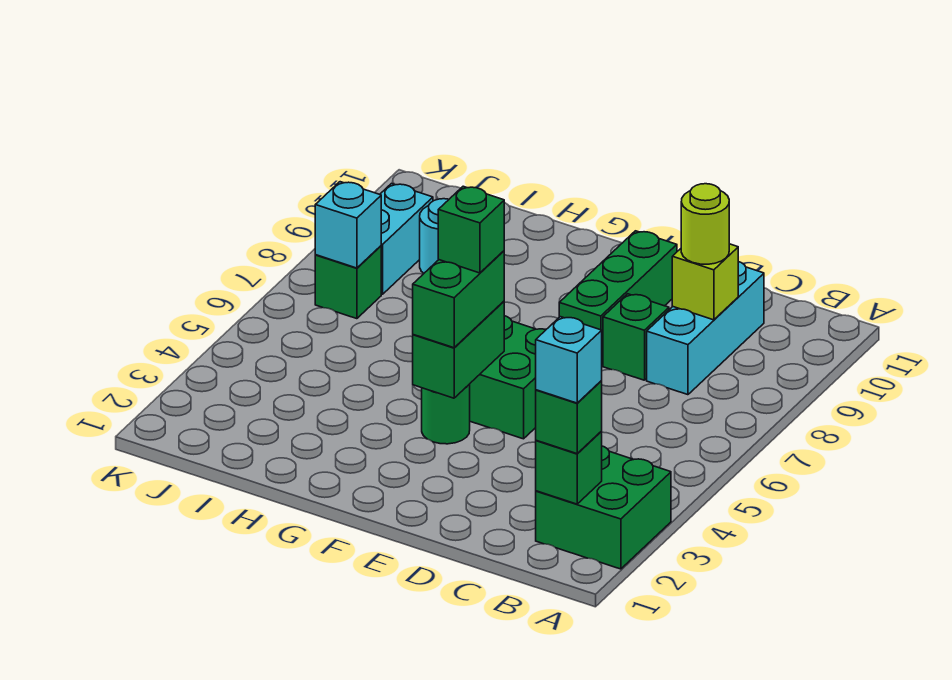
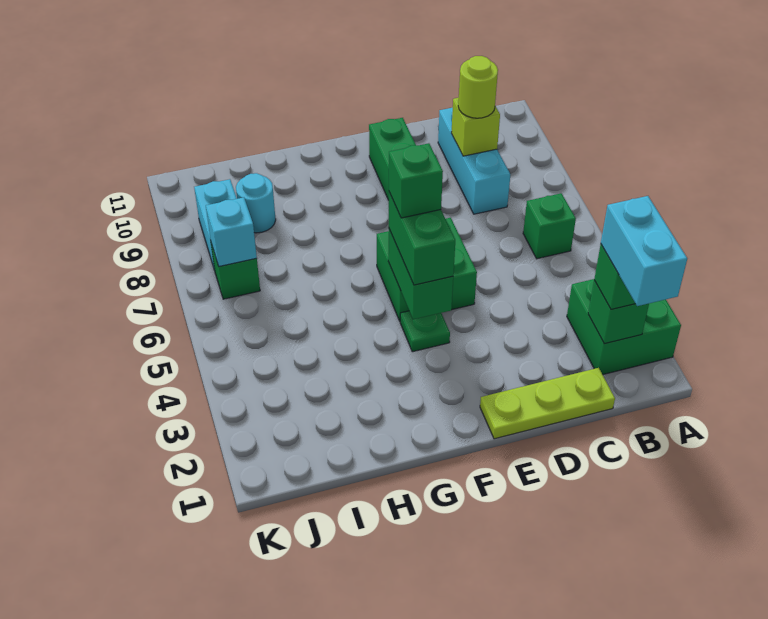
cyan brick B2 level 4 -> cyan brick B1:B2 level 4
none -> lime plate C1:E1 level 1
green brick D8 level 1 -> green brick B6 level 1
green round brick F4 level 1 -> green plate F4 level 1

